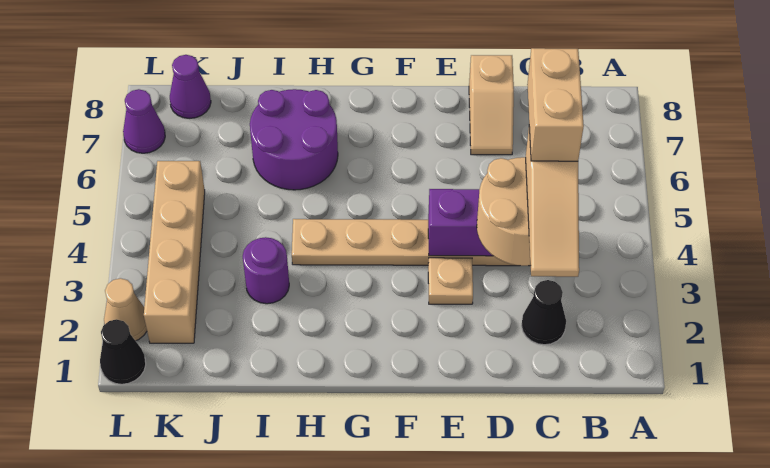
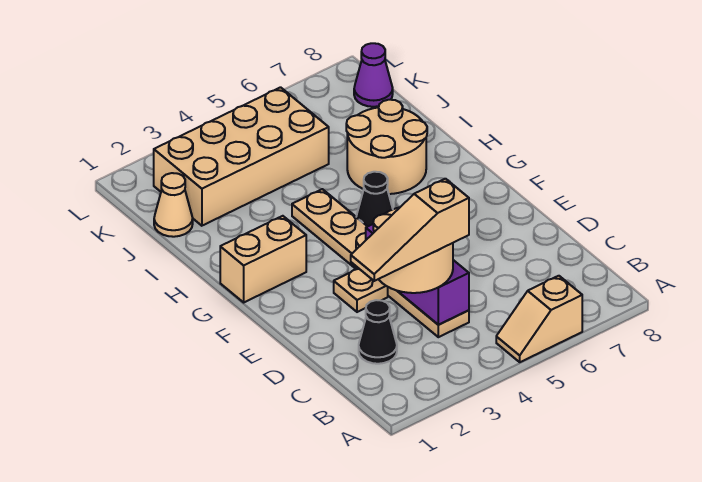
tan brick C4:C5 level 5 -> tan brick G1:G2 level 1
tan slope D7:D8 level 1 top 8 -> tan slope A5:A6 level 1 top 6
purple round brick H6:I7 level 1 -> tan round brick H6:I7 level 1
purple round brick I3 level 1 -> none
tan brick K2:K5 level 1 -> tan brick J2:K5 level 1
black cone L1 level 1 -> black cone G5 level 1
tan cone L2 level 1 -> tan cone J1 level 1
purple cone L7 level 1 -> none

